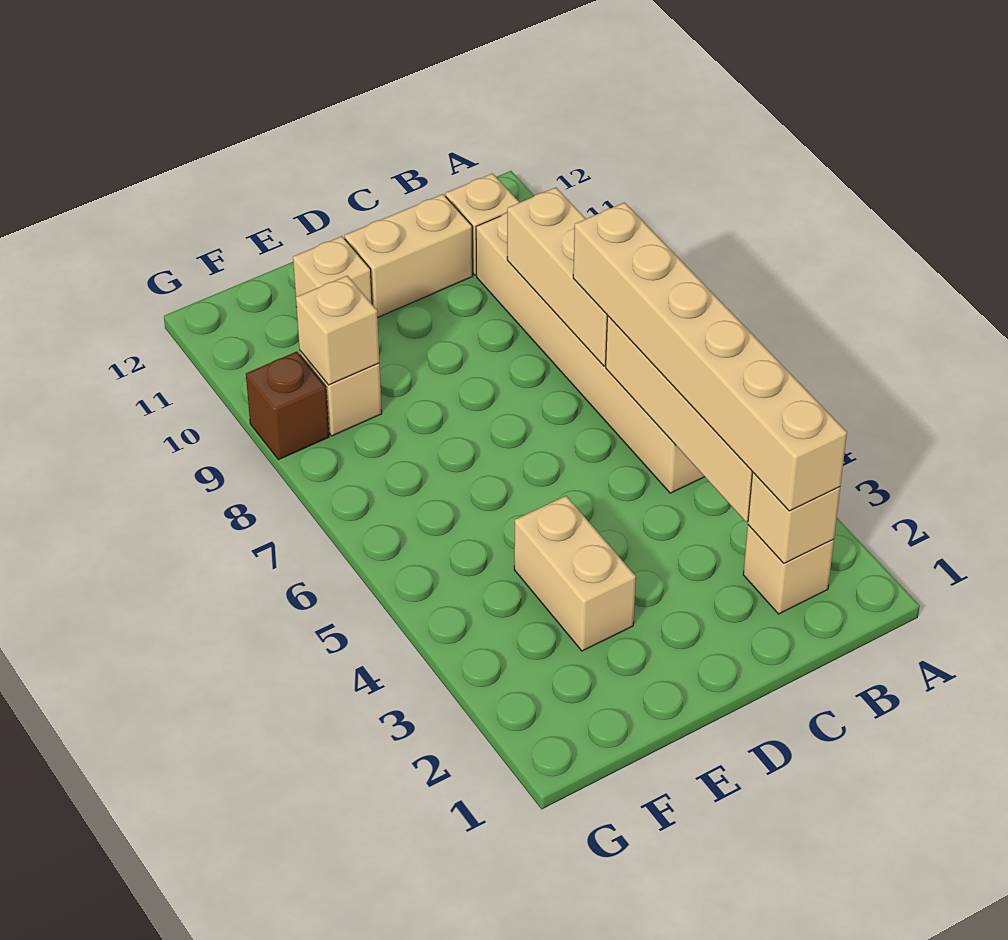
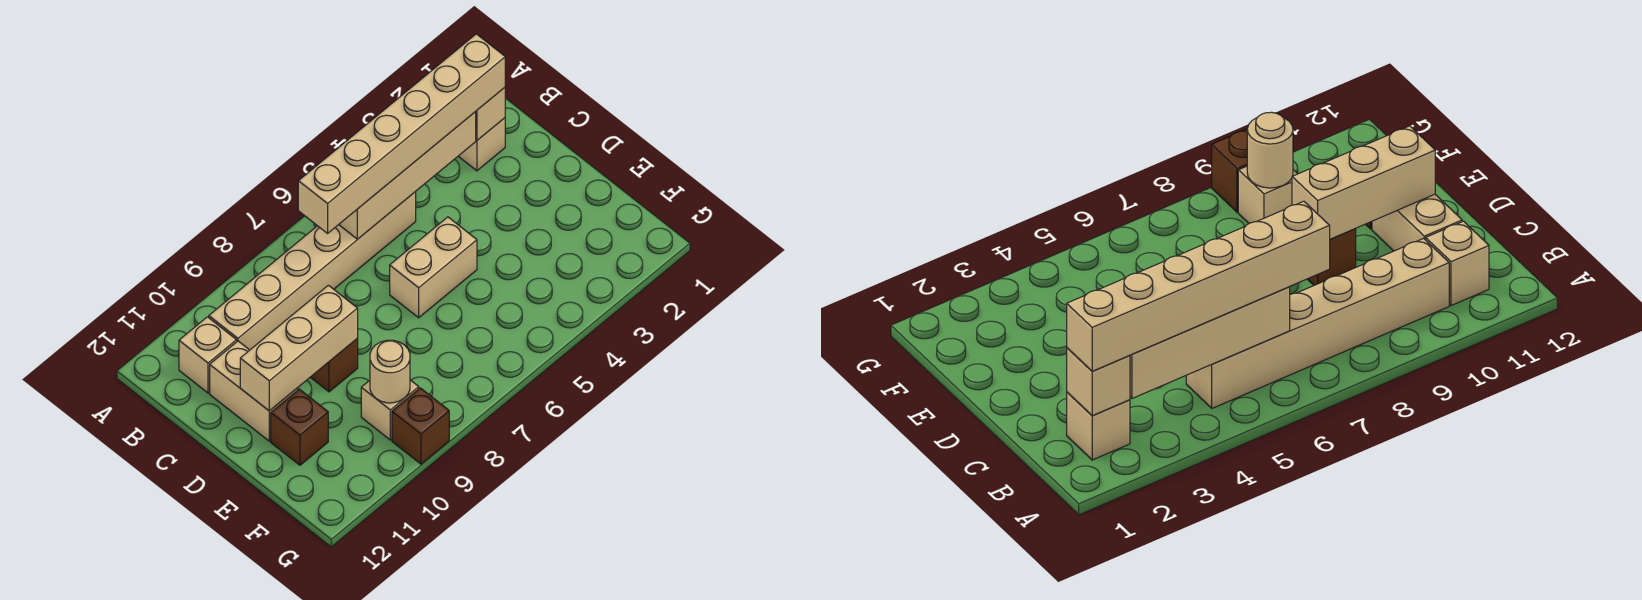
tan brick B7:B9 level 2 -> tan brick D9:D11 level 2
none -> brown brick D9 level 1
tan brick E3:E4 level 1 -> tan brick D5:D6 level 1
tan brick E11 level 1 -> brown brick E11 level 1
tan brick F9 level 2 -> tan round brick F9 level 2

